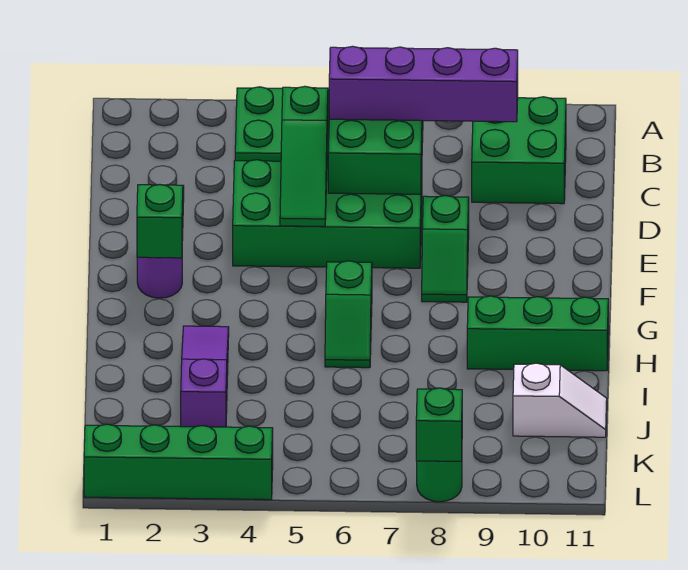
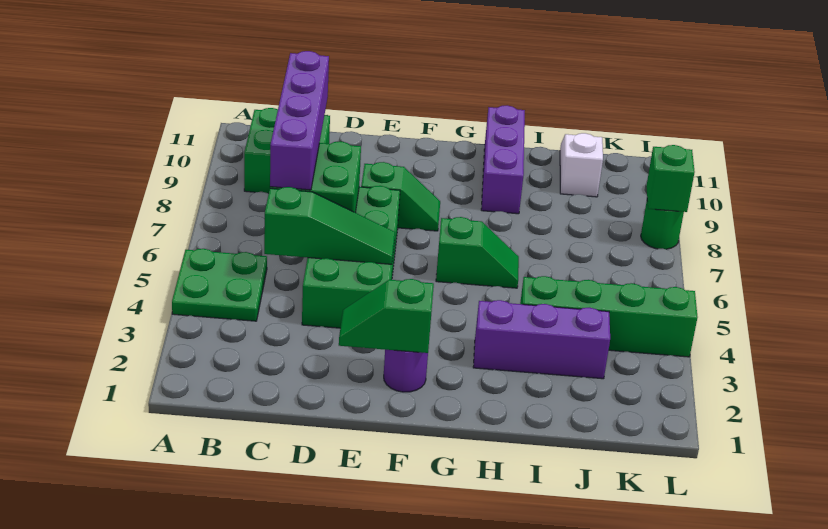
purple slope H3:J3 level 1 top J -> purple brick H3:J3 level 1
green brick H9:H11 level 1 -> purple brick H9:H11 level 1
green brick L1:L4 level 1 -> green brick I4:L4 level 1

